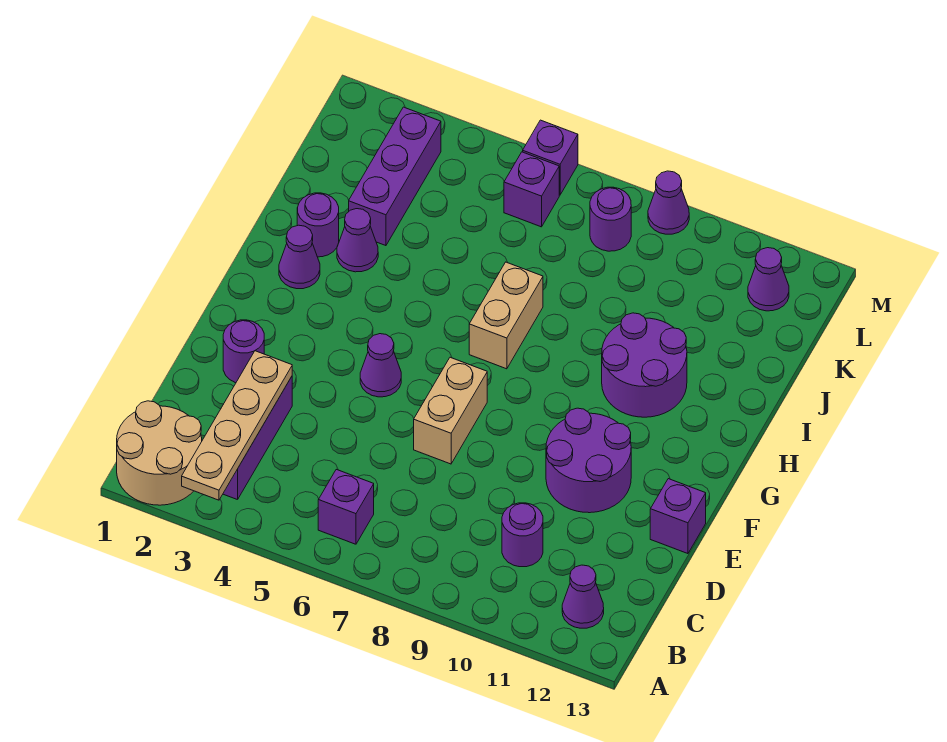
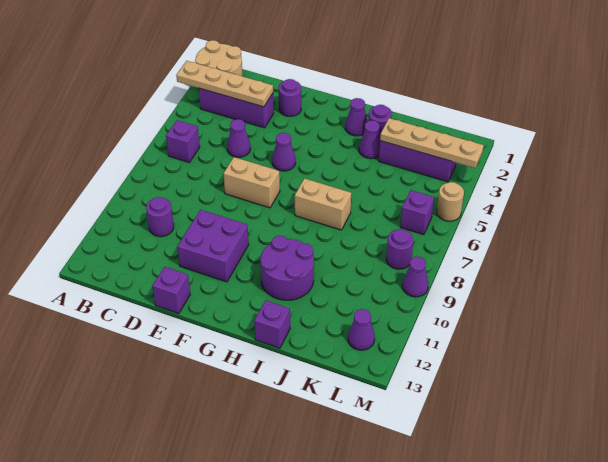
purple cone B12 level 1 -> purple cone D5 level 1
purple round brick E10:F11 level 1 -> purple brick E10:F11 level 1
none -> tan plate J3:M3 level 2
none -> tan round brick M5 level 1
purple brick M6 level 1 -> purple brick I13 level 1

